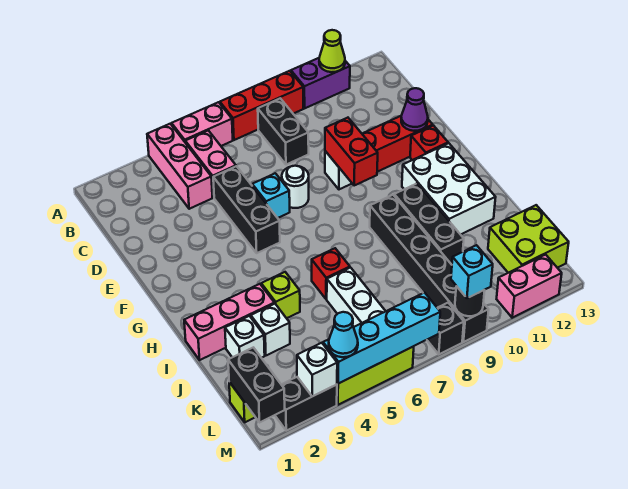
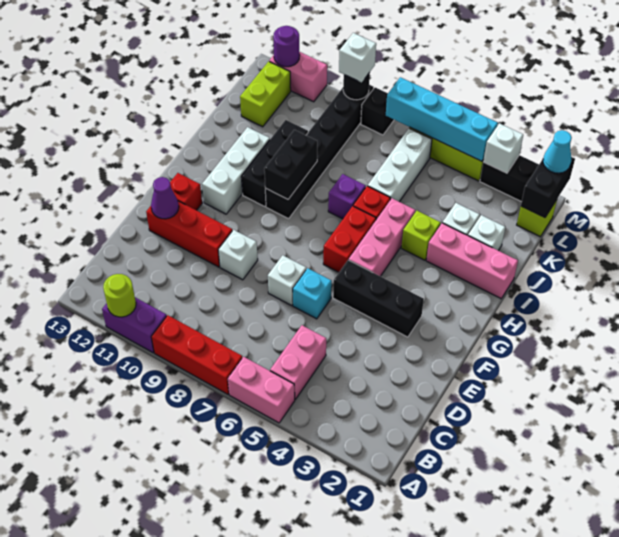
pink brick A4:C4 level 1 -> pink brick G5:I5 level 1
lime cone A11 level 2 -> lime round brick A11 level 2
black brick B8:C8 level 1 -> black brick H9:I9 level 2
black brick D5:F5 level 1 -> black brick F3:F5 level 1
white round brick E7 level 1 -> white brick E7 level 1
red brick E9:F9 level 2 -> red brick G6:H6 level 1
white brick G11:I12 level 1 -> white brick G11:I11 level 1
none -> purple brick I7 level 1
lime brick K12:L13 level 1 -> lime brick K12:L12 level 1
cyan cone M4 level 3 -> cyan cone M1 level 3
cyan brick M9 level 3 -> white brick M9 level 3
none -> purple round brick M12 level 2

